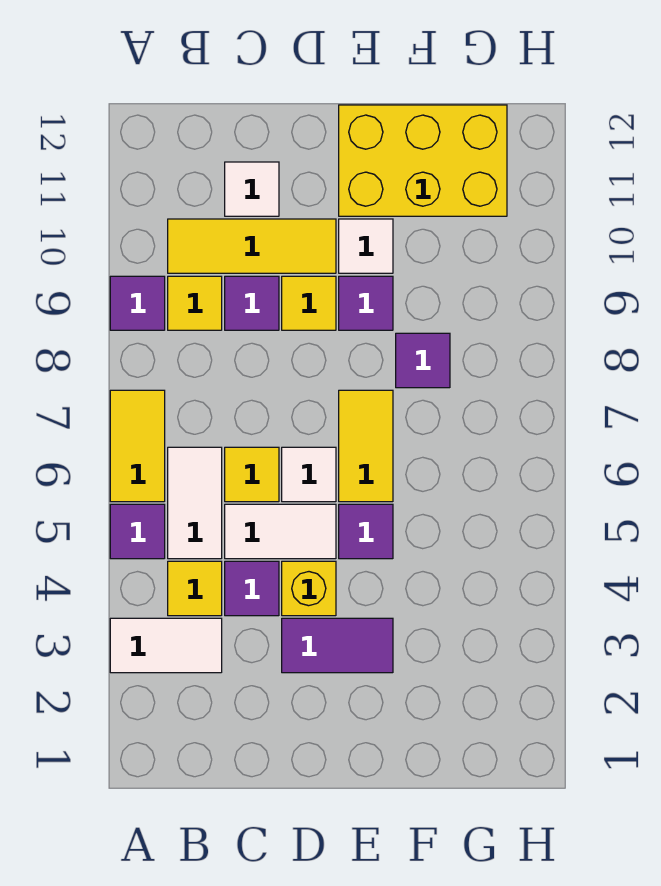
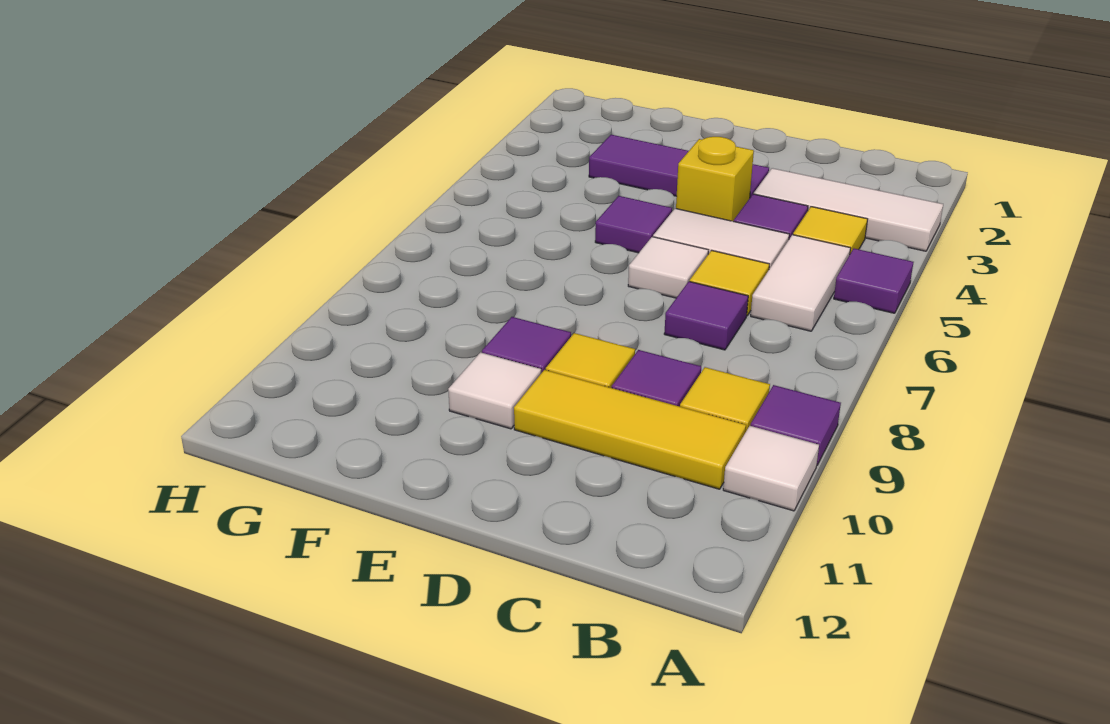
white tile A3:B3 level 1 -> white tile A3:C3 level 1
yellow tile A6:A7 level 1 -> none
white tile C11 level 1 -> white tile A10 level 1
purple tile D3:E3 level 1 -> purple tile D3:F3 level 1
yellow tile E6:E7 level 1 -> none
yellow brick E11:G12 level 1 -> none
purple tile F8 level 1 -> purple tile C7 level 1

